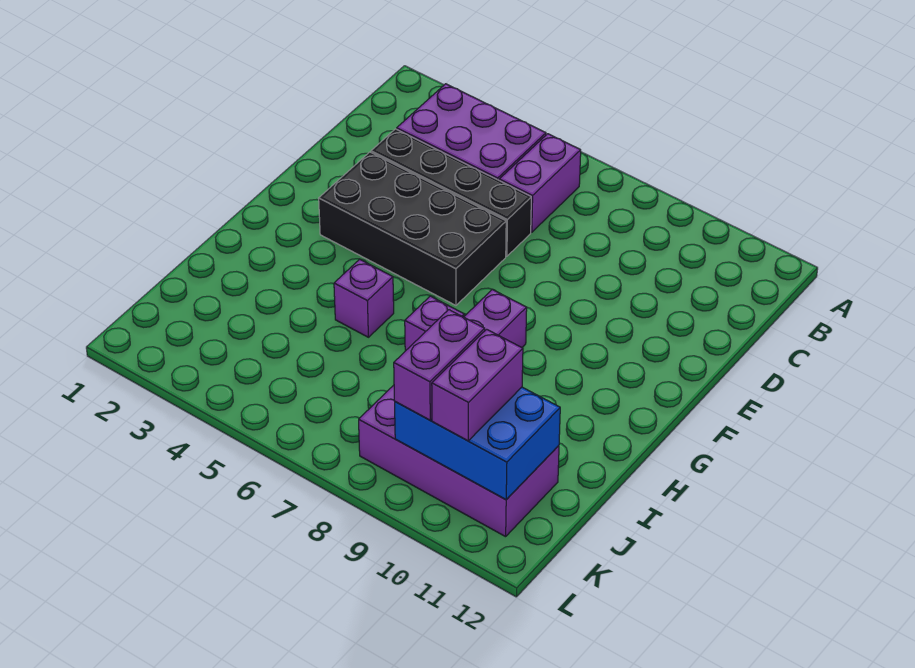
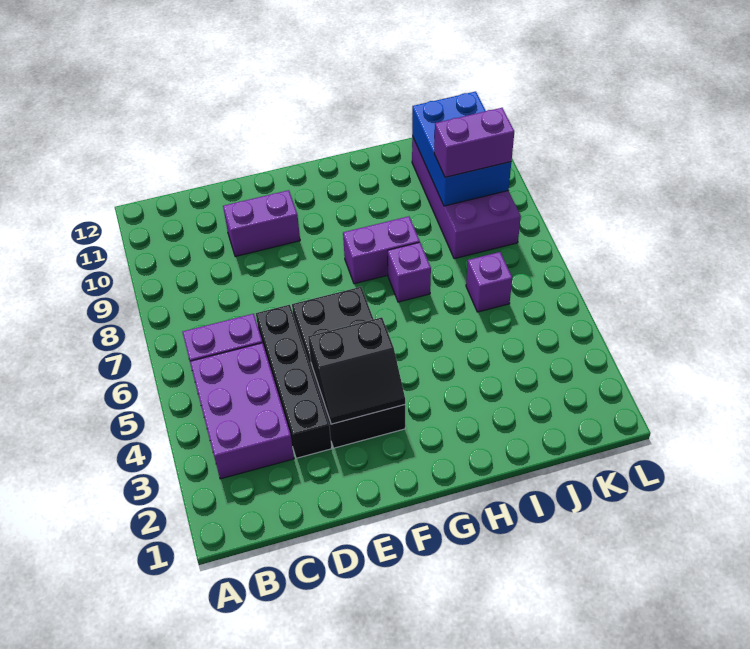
none -> black slope E3:F4 level 2 top 4
purple brick H5 level 1 -> purple brick J6 level 1
purple brick J10:K10 level 3 -> purple brick D10:E10 level 1

